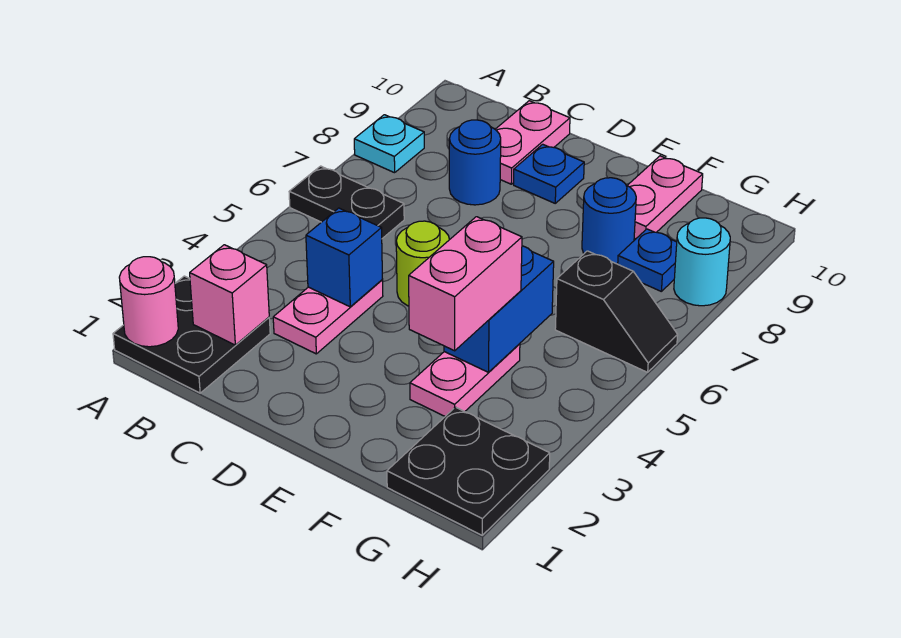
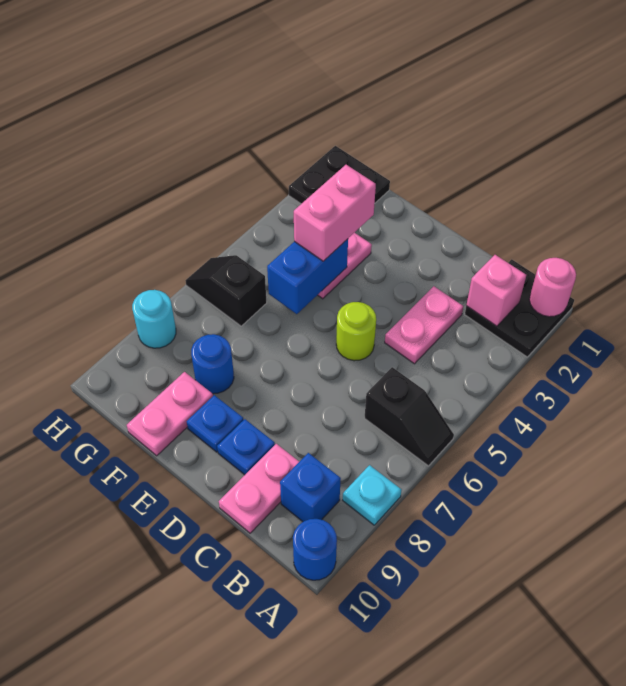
black plate A6:B6 level 1 -> black slope A6:B6 level 1 top B
blue brick C4 level 2 -> blue brick B9 level 1
blue round brick C8 level 1 -> blue round brick A10 level 1
blue plate G8 level 1 -> blue plate E9 level 1

